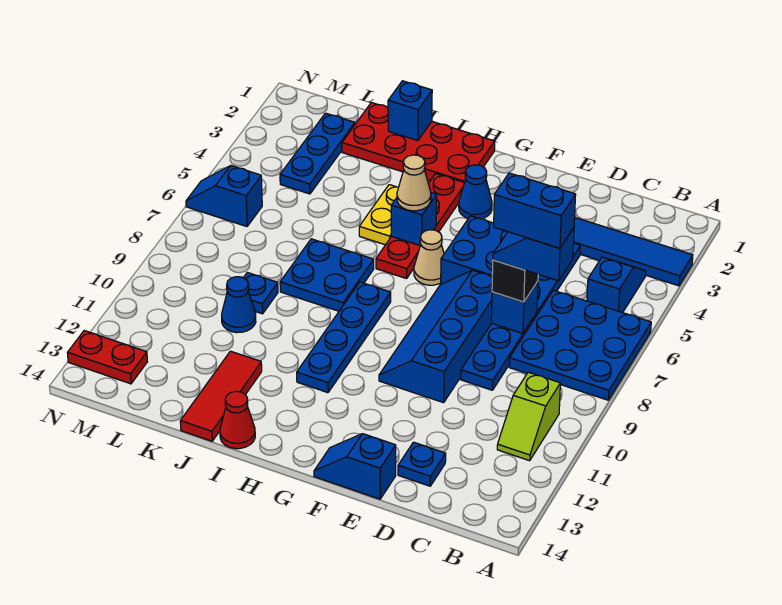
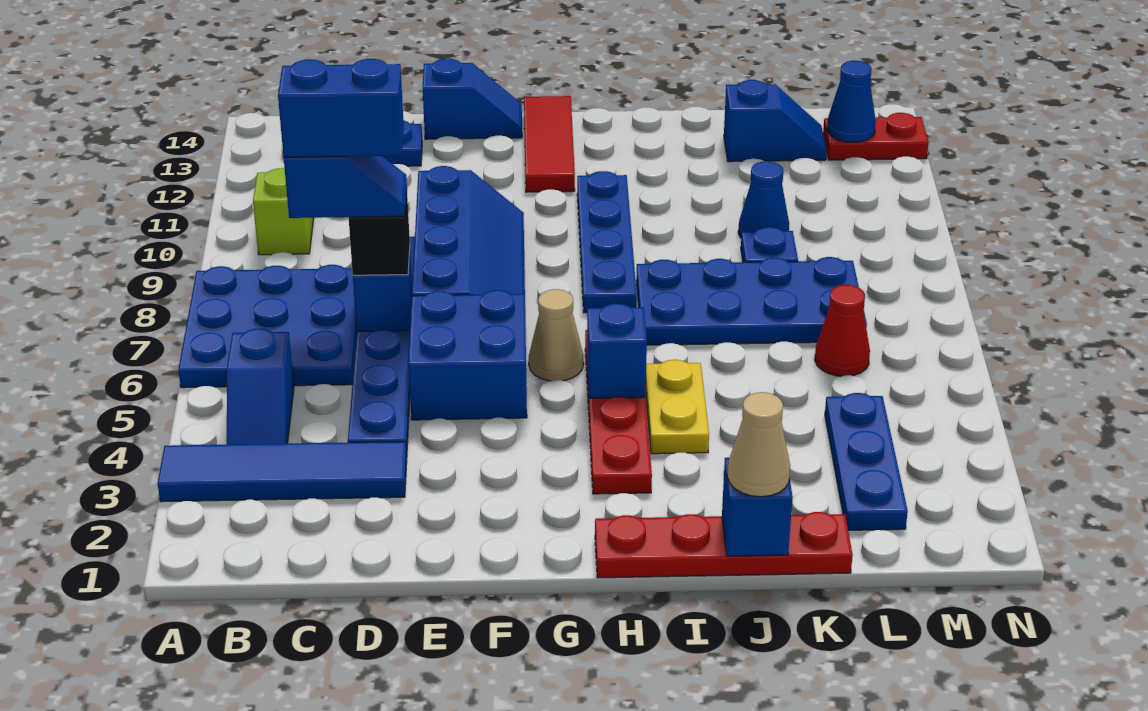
blue cone G3 level 1 -> blue cone M13 level 2
red plate H1:K2 level 1 -> red plate H1:K1 level 1
tan cone H5 level 3 -> tan cone J1 level 3
blue plate I7:J8 level 1 -> blue plate I7:L8 level 1
red cone I14 level 1 -> red cone L6 level 1
red tile J12:J14 level 1 -> red tile G12:G14 level 1
blue slope M6:N6 level 1 top M -> blue slope K13:L13 level 1 top K

